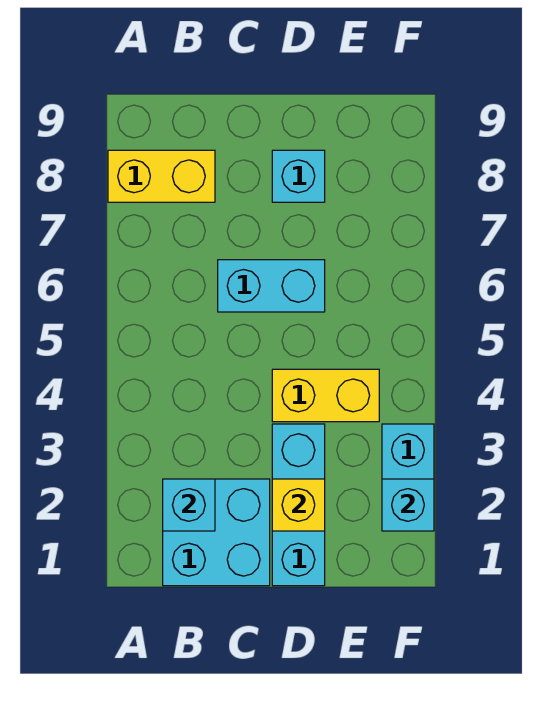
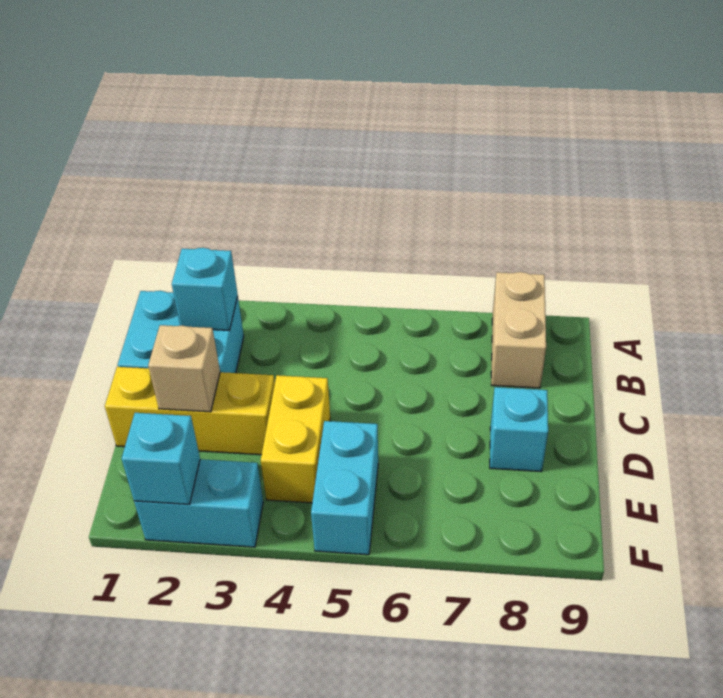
yellow brick A8:B8 level 1 -> tan brick A8:B8 level 1
cyan brick C6:D6 level 1 -> cyan brick E5:F5 level 1
cyan brick D1:D3 level 1 -> yellow brick D1:D3 level 1
yellow brick D2 level 2 -> tan brick D2 level 2

